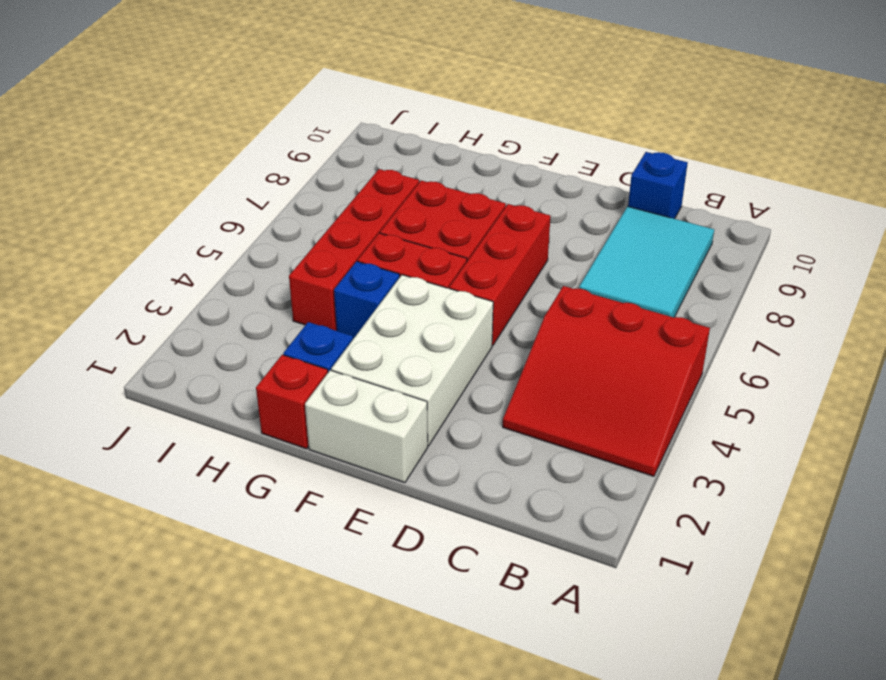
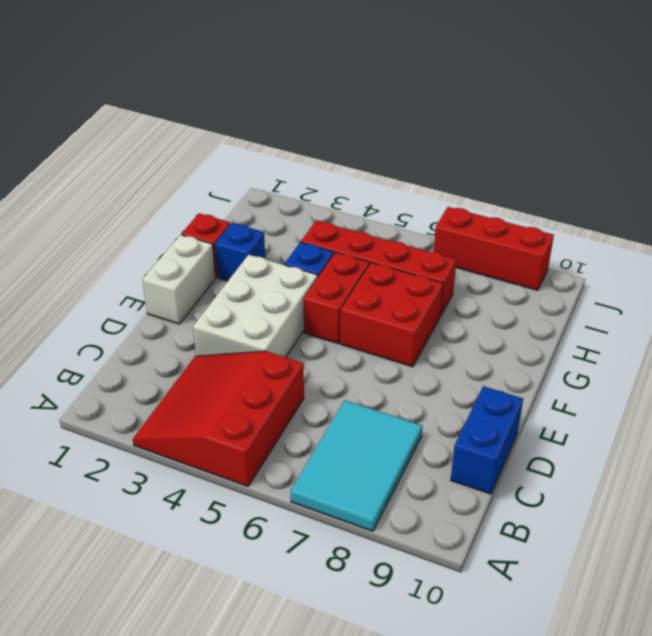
cyan tile B7:C9 level 1 -> cyan tile A7:C8 level 1
blue brick C10 level 1 -> blue brick C10:D10 level 1
white brick E2:F4 level 1 -> white brick D3:F4 level 1
red brick E5:E7 level 1 -> red brick J7:J9 level 1

